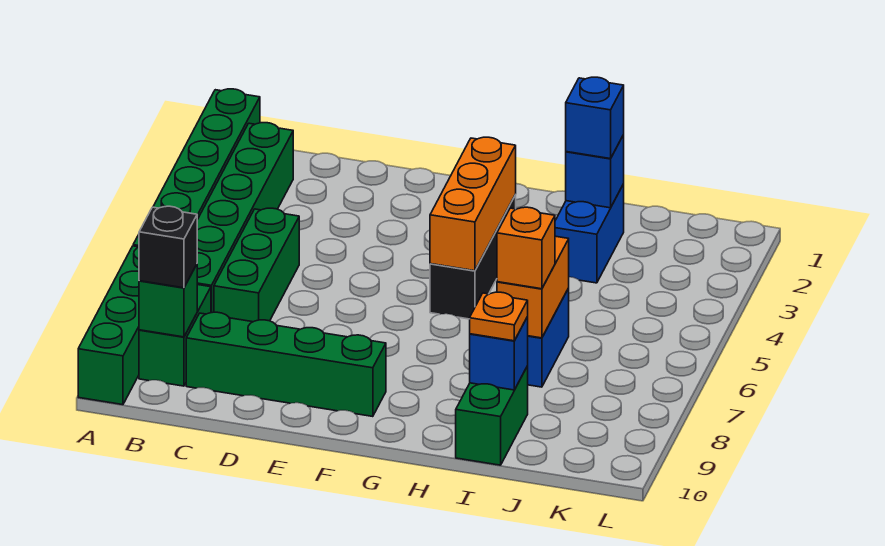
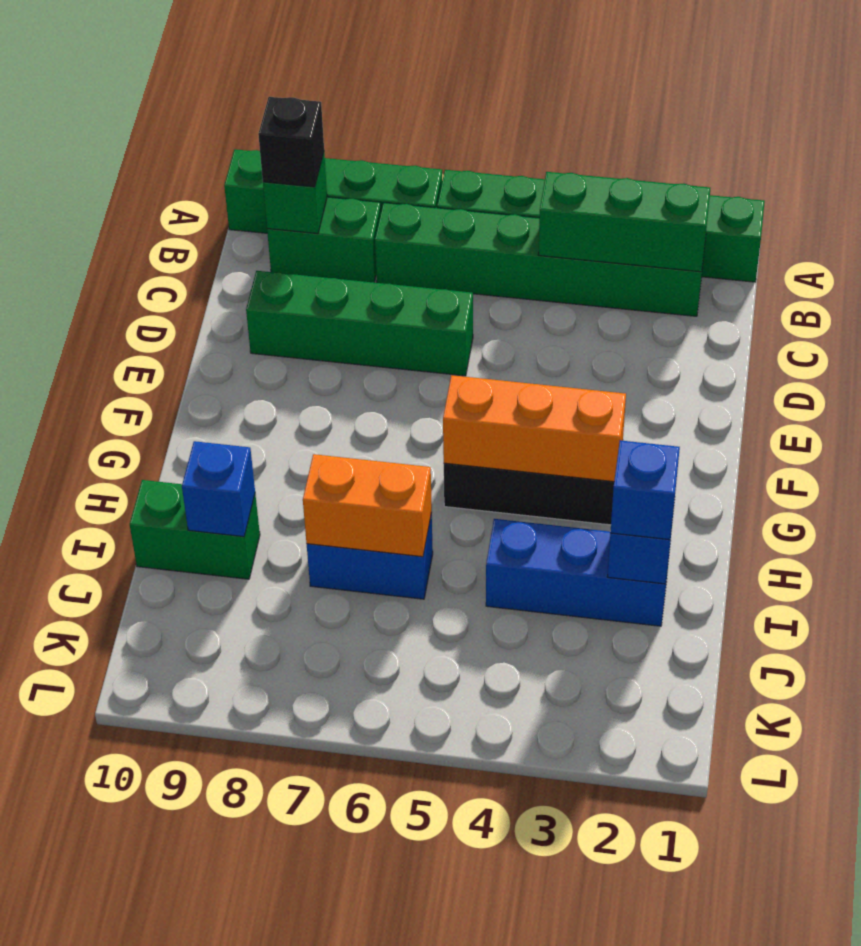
green brick C5:C7 level 1 -> green brick B2:B4 level 2
green brick C9:F9 level 1 -> green brick D6:D9 level 1
blue brick I2:I3 level 1 -> blue brick I2:I4 level 1
orange brick I7 level 3 -> none
orange plate I9 level 3 -> none

